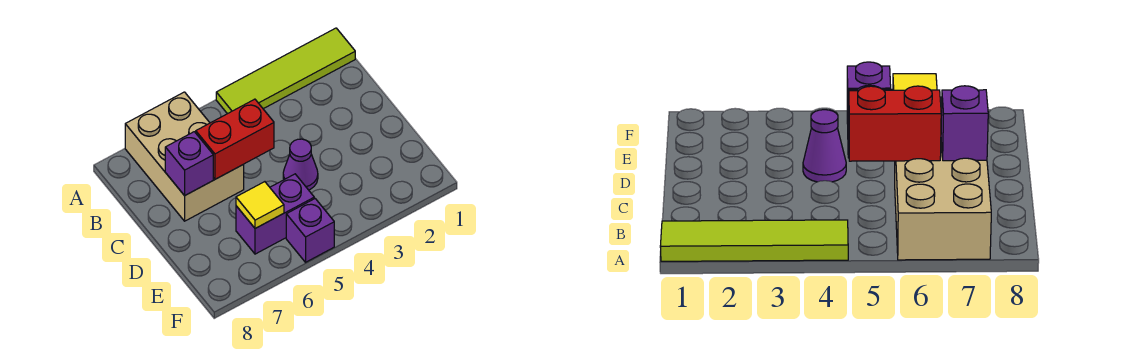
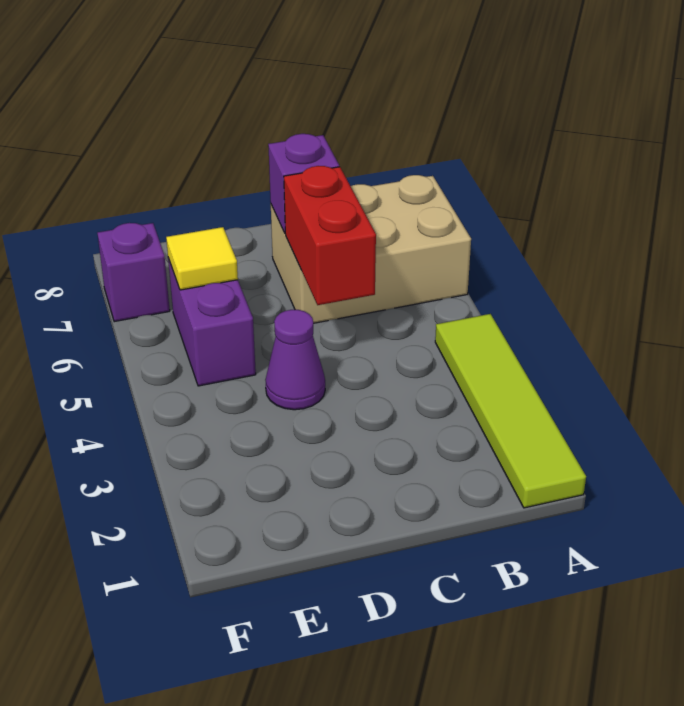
purple brick F5 level 1 -> purple brick F7 level 1

